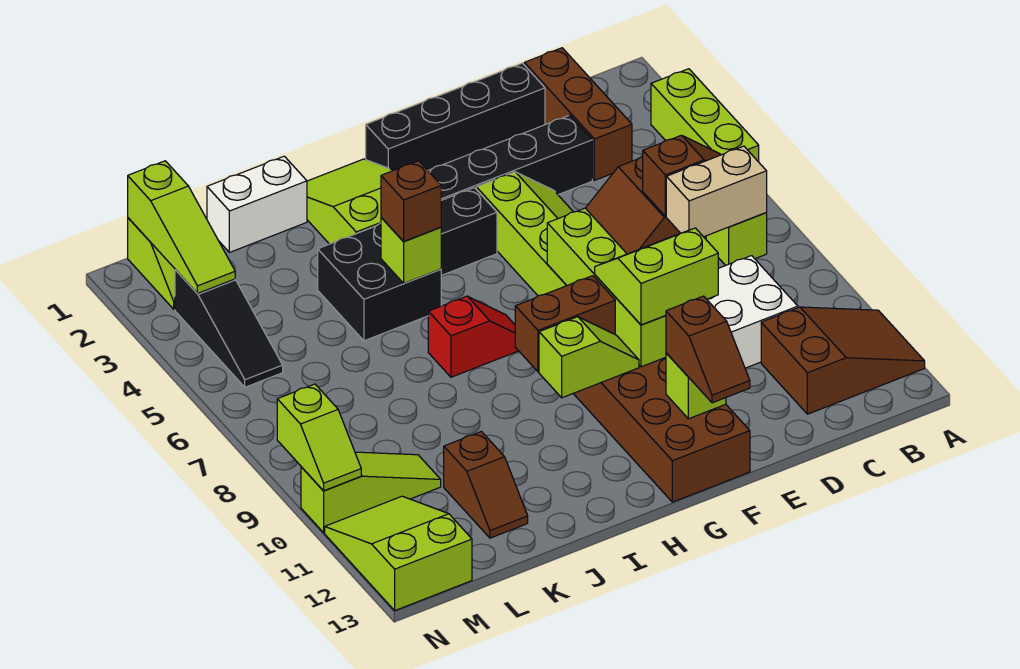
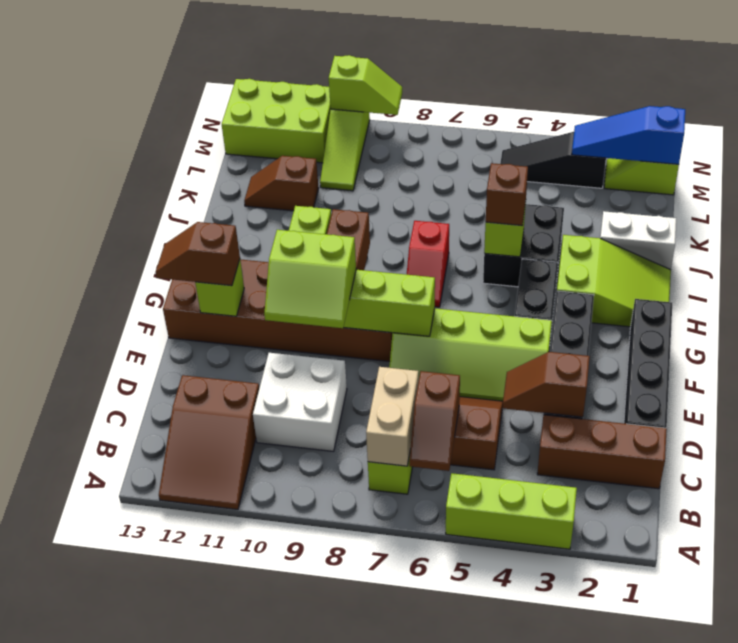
none -> brown slope D3:D4 level 2 top 3
lime slope E9:F10 level 3 top 10 -> lime slope E9:F10 level 3 top F
white brick J1:K1 level 1 -> white brick J1:J2 level 1
lime slope M1:M3 level 2 top 1 -> blue slope M1:M3 level 2 top 1
lime slope M11:N13 level 1 top 13 -> lime brick M11:N13 level 1
lime slope N9:N10 level 2 top 9 -> lime slope N9:N10 level 2 top 10

